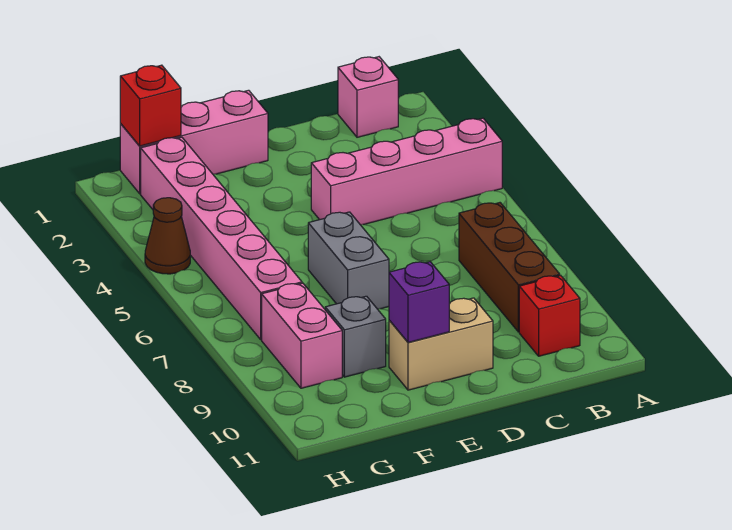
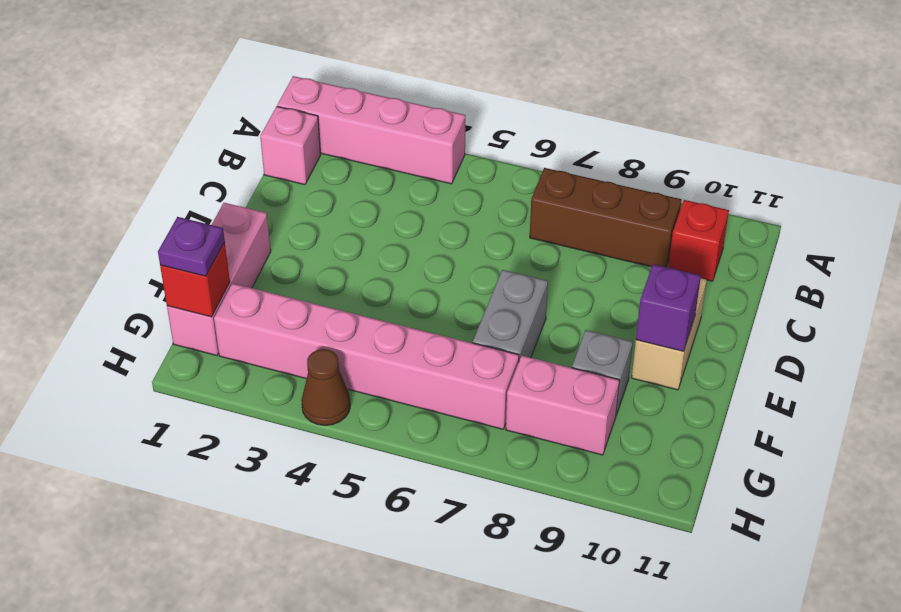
pink brick A4:D4 level 1 -> pink brick A1:A4 level 1
grey brick E6:E7 level 1 -> grey brick E7:F7 level 1
none -> purple plate G1 level 3

